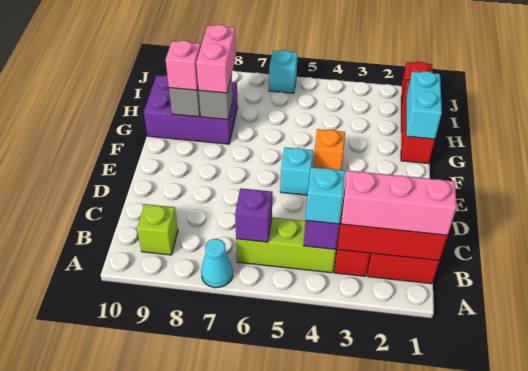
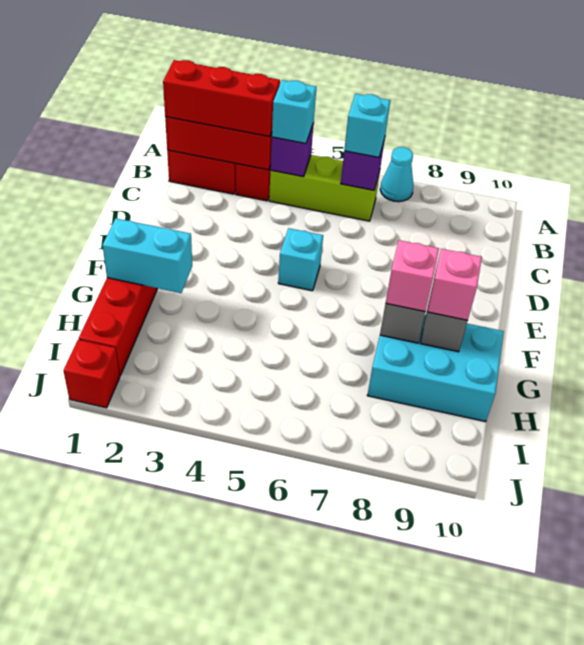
pink brick B1:B3 level 3 -> red brick B1:B3 level 3
lime brick B9 level 1 -> none
orange brick F4 level 1 -> none
cyan brick G1:H1 level 2 -> cyan brick G1:G2 level 2
purple brick G8:H10 level 1 -> cyan brick G8:H10 level 1
pink brick G8:H8 level 3 -> pink brick G8 level 3
cyan brick J6 level 1 -> cyan brick B6 level 3

